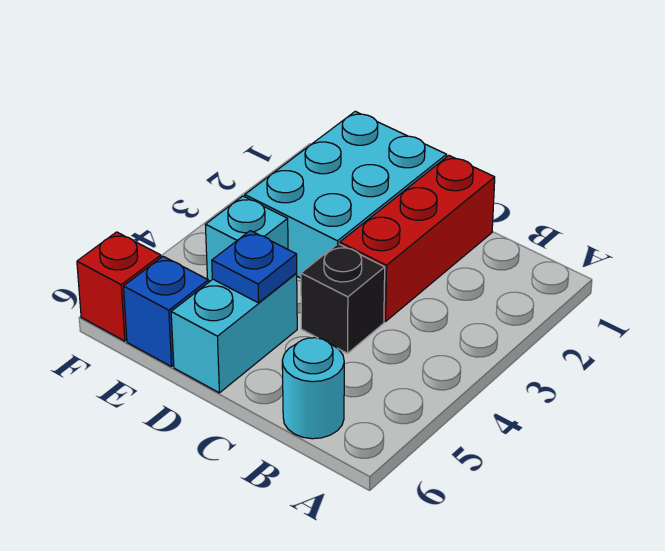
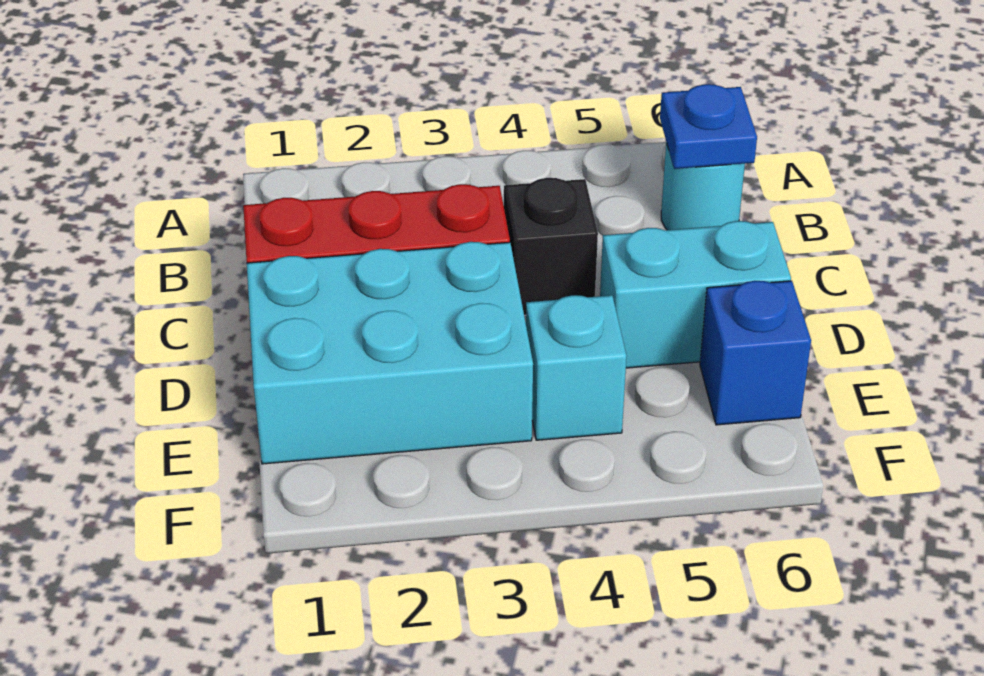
blue plate D5 level 2 -> blue plate B6 level 2
red brick F6 level 1 -> none

